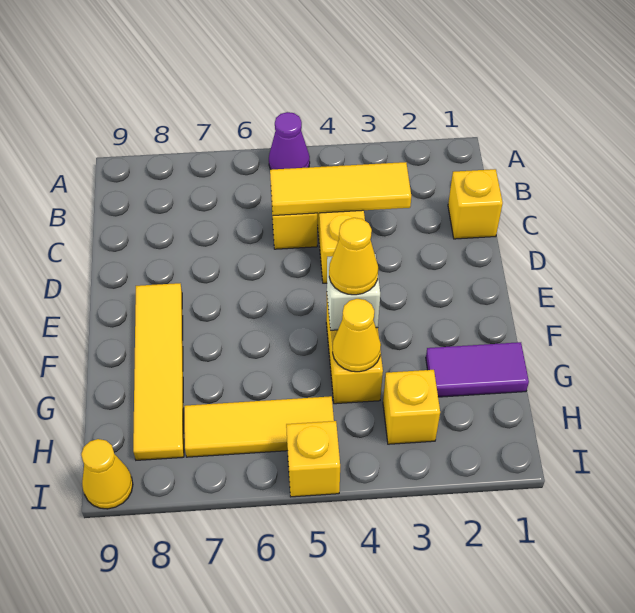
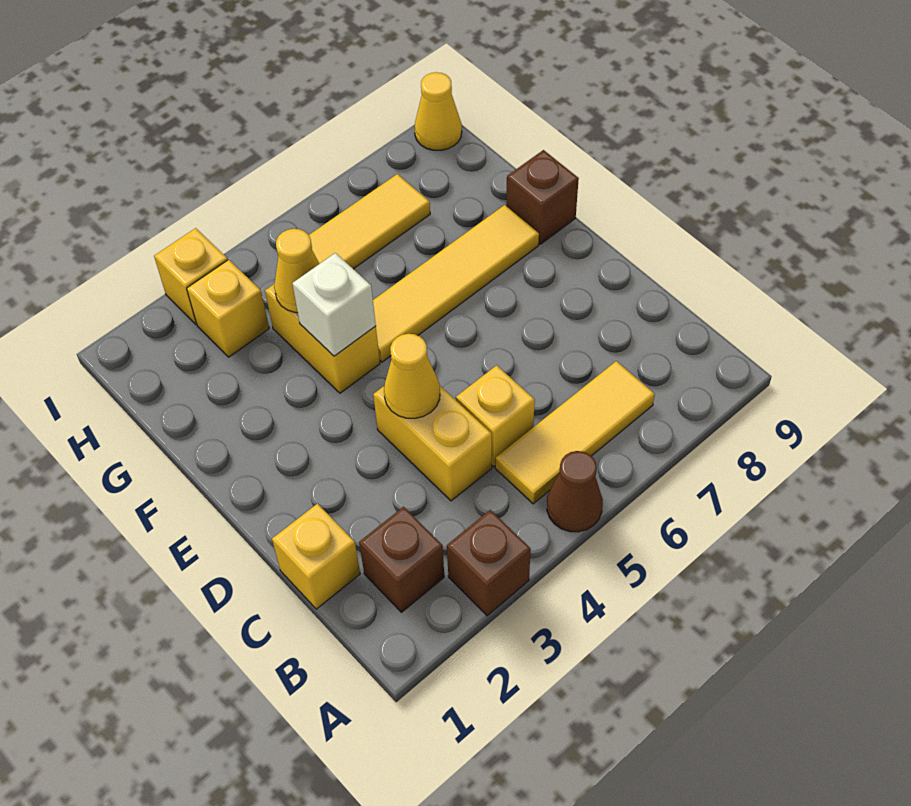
none -> brown brick A3 level 1
purple cone A5 level 1 -> brown cone A5 level 1
none -> brown brick B2 level 1
yellow tile C3:C5 level 2 -> yellow tile B5:B7 level 1
yellow tile E8:H8 level 1 -> yellow tile F5:F8 level 1
yellow cone F4 level 3 -> yellow cone D4 level 2
none -> brown brick F9 level 1
purple tile G1:G2 level 1 -> none
yellow brick I5 level 1 -> yellow brick I3 level 1

